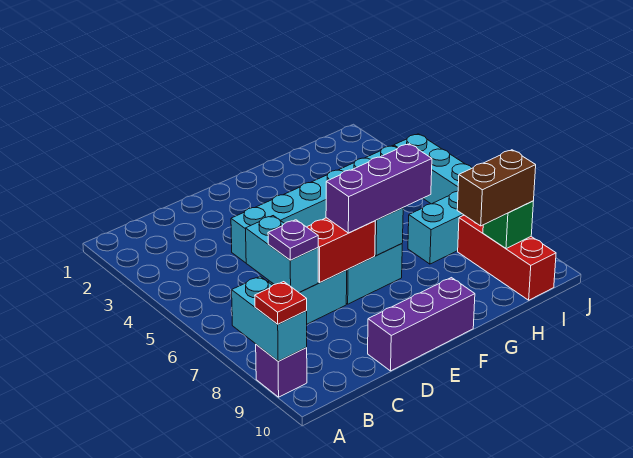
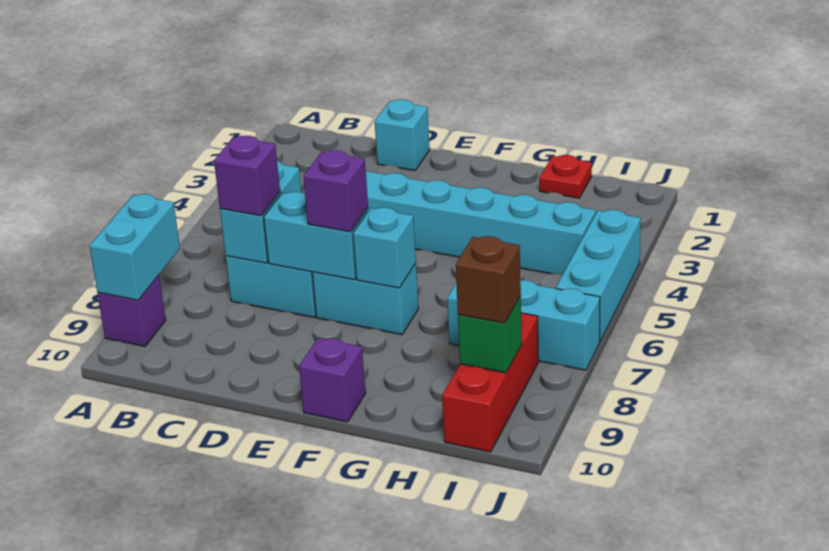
red plate A9 level 3 -> red plate H1 level 1
purple plate C7 level 3 -> purple brick C7 level 3
none -> cyan brick D1 level 1
red brick D7:E7 level 2 -> cyan brick D7:E7 level 2
purple brick D10:F10 level 1 -> purple brick F10 level 1
purple brick E7:G7 level 3 -> purple brick E7 level 3
brown brick H9:I9 level 3 -> brown brick I9 level 3

